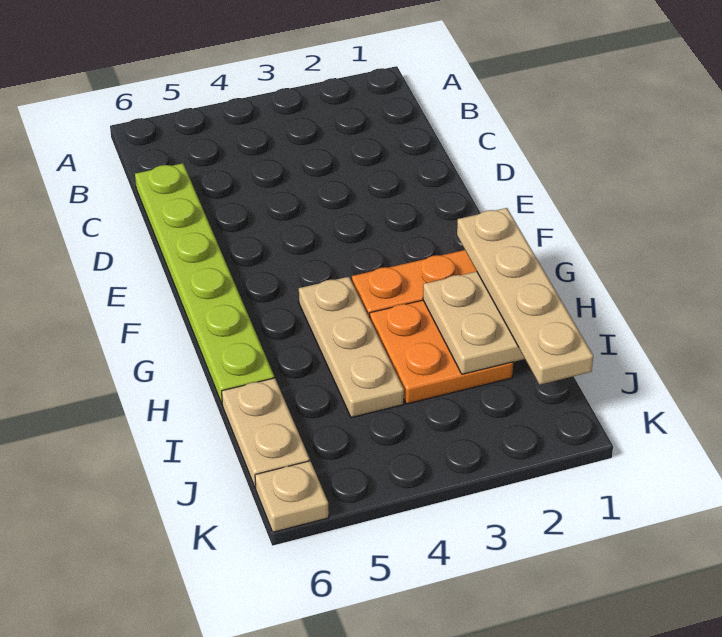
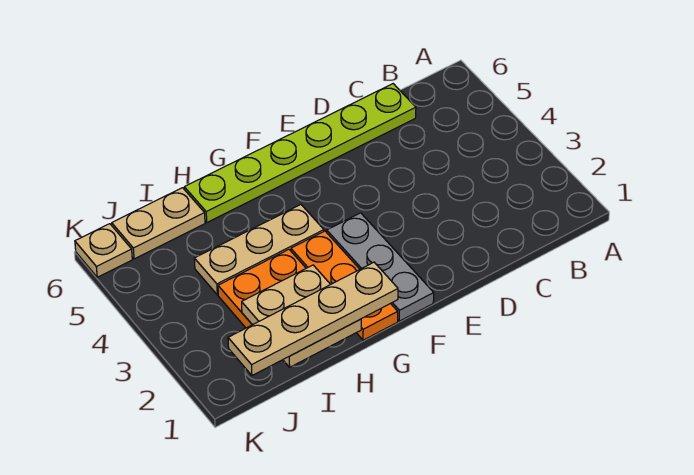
none -> grey plate F1:F3 level 1

